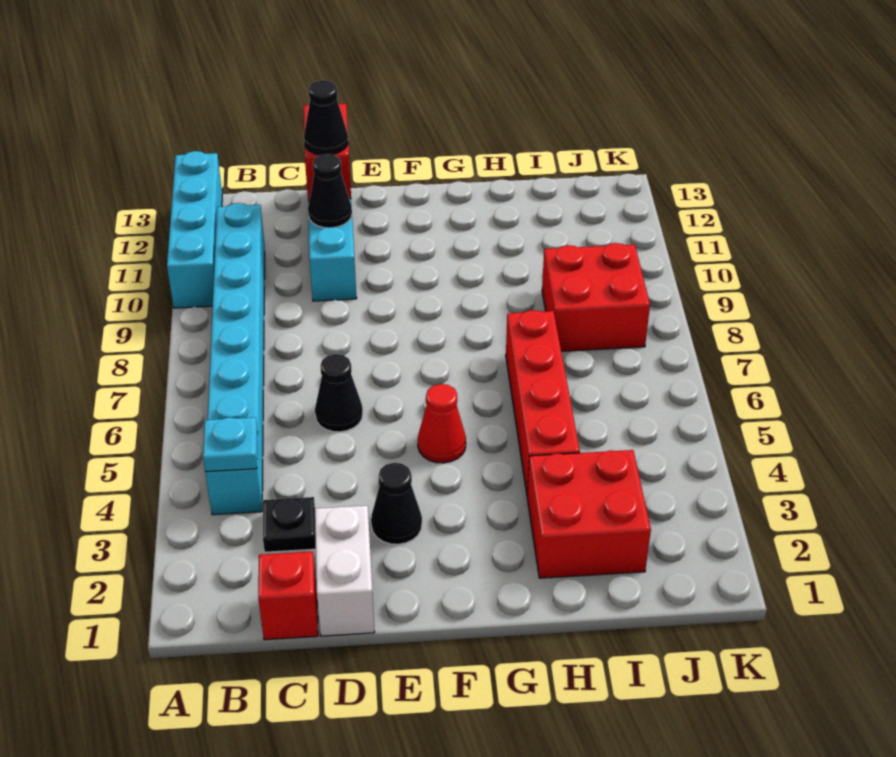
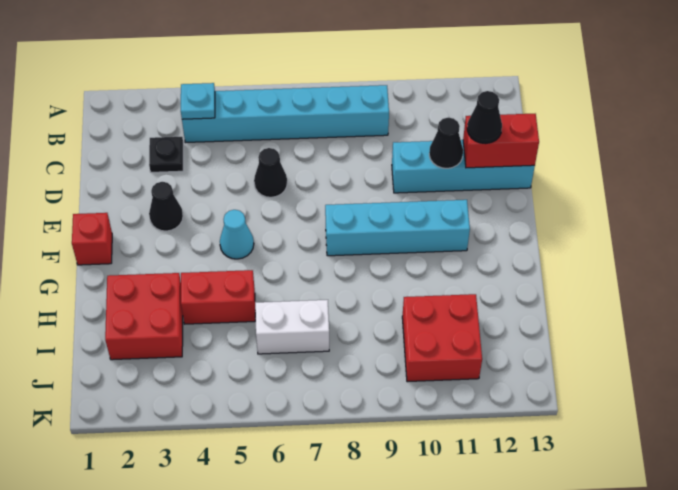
cyan brick A10:A13 level 1 -> cyan brick F8:F11 level 1
cyan brick B4:B11 level 1 -> cyan brick B4:B9 level 1
red brick C1 level 1 -> red brick F1 level 1
white brick D1:D2 level 1 -> white brick I6:I7 level 1
red cone F5 level 1 -> cyan cone F5 level 1
red brick H4:H7 level 1 -> red brick H4:H5 level 1
red brick I8:J9 level 1 -> red brick I10:J11 level 1

